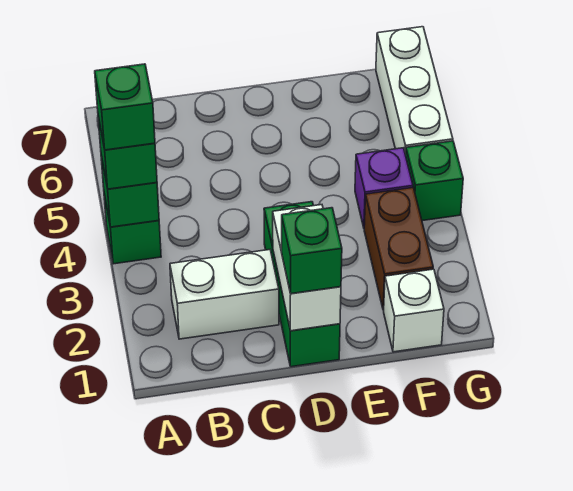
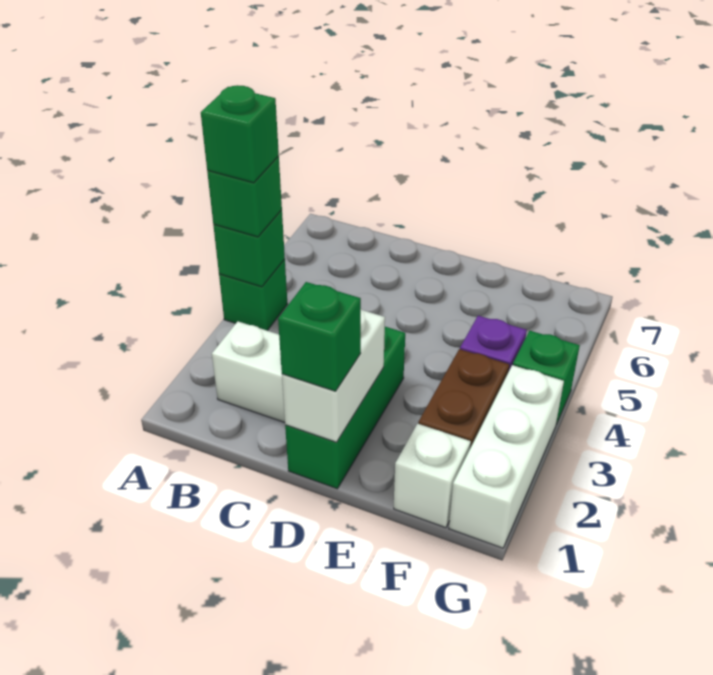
white brick G5:G7 level 1 -> white brick G1:G3 level 1

